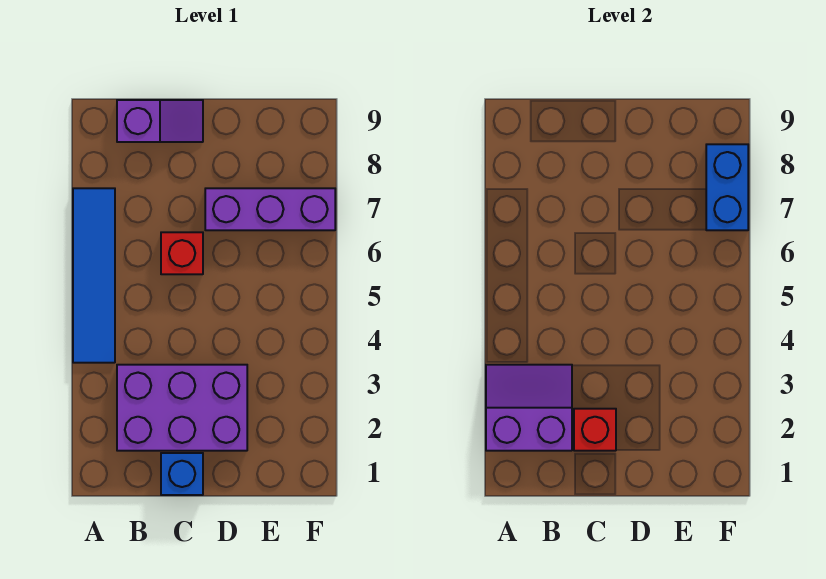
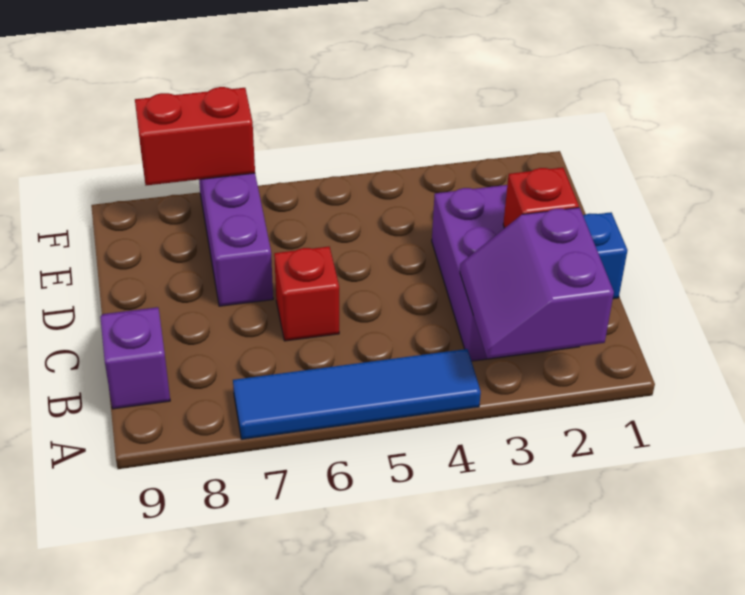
blue brick F7:F8 level 2 -> red brick F7:F8 level 2

